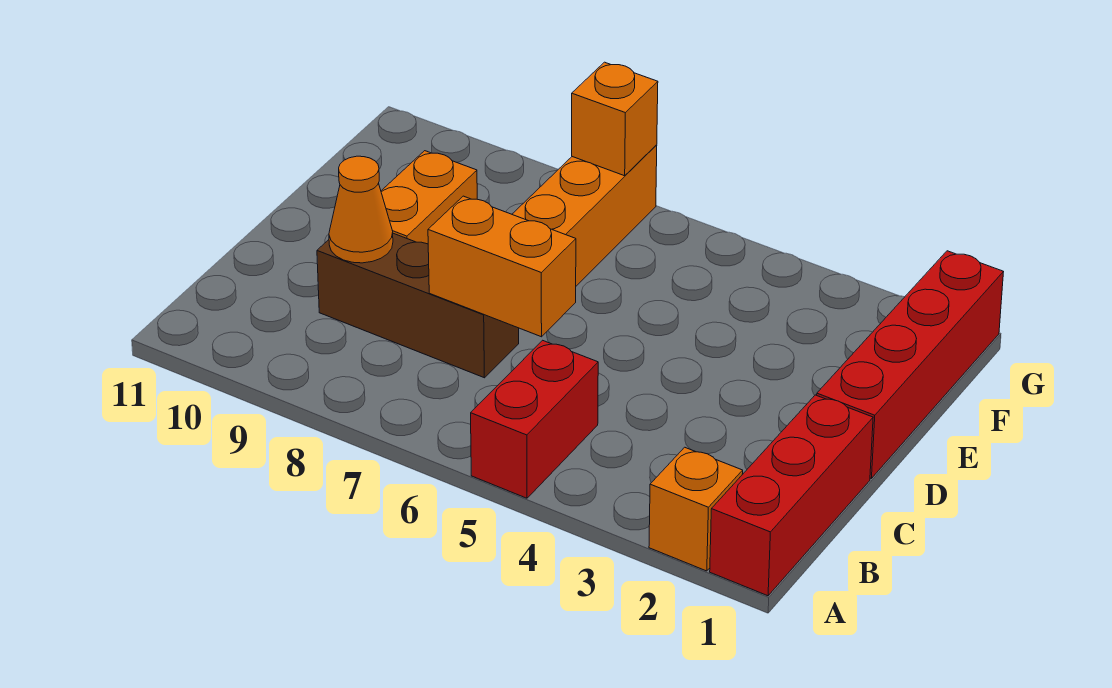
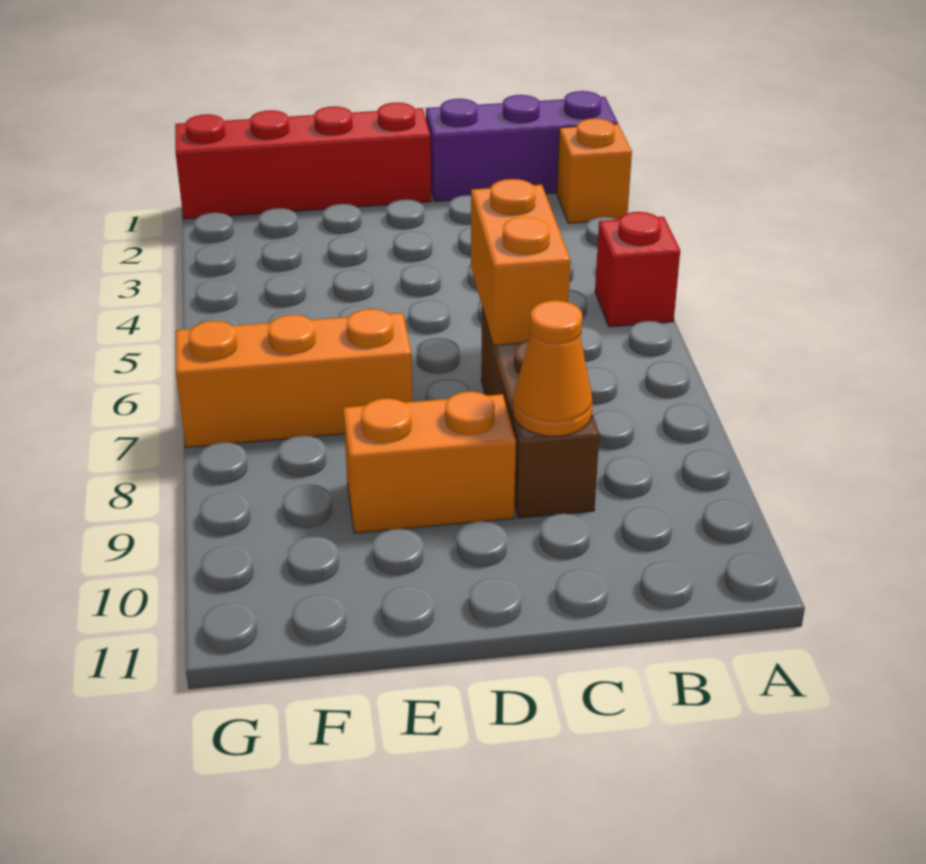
red brick A1:C1 level 1 -> purple brick A1:C1 level 1
red brick A5:B5 level 1 -> red brick A5 level 1
orange brick G7 level 2 -> none

